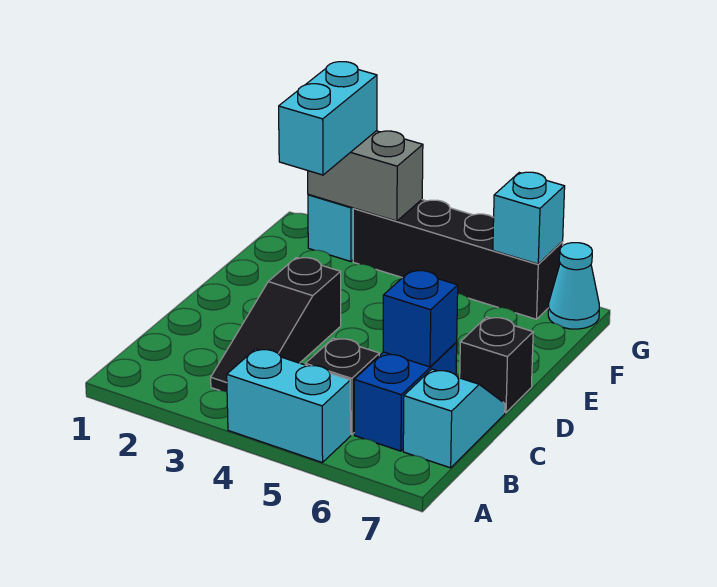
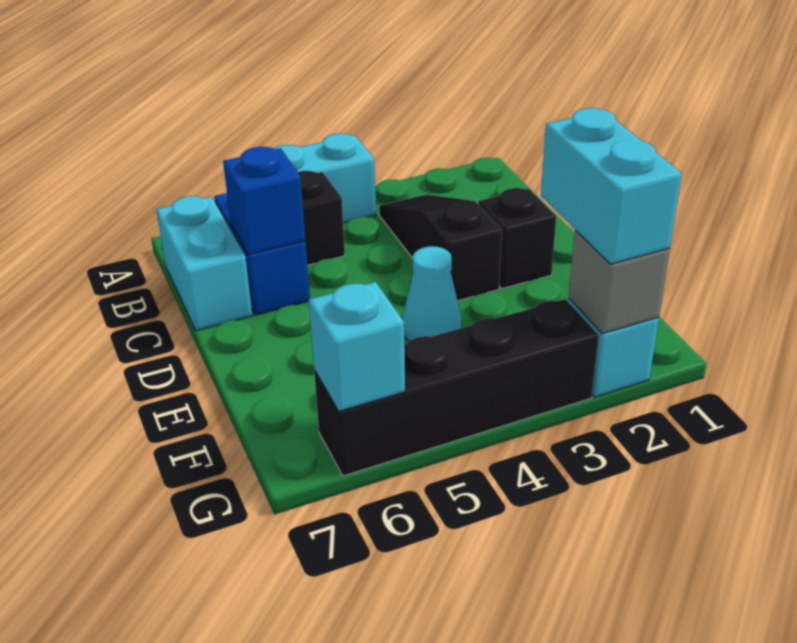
cyan slope B7:C7 level 1 top B -> cyan brick B7:C7 level 1
black brick D7 level 1 -> black brick D2 level 1
grey brick G2:G3 level 2 -> grey brick G2 level 2
cyan cone G7 level 1 -> cyan cone E4 level 1

